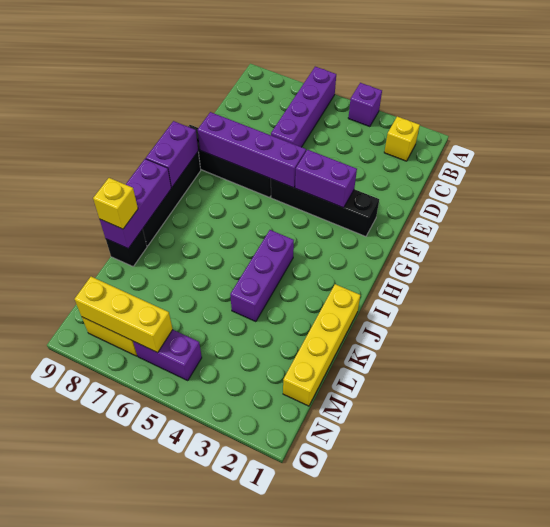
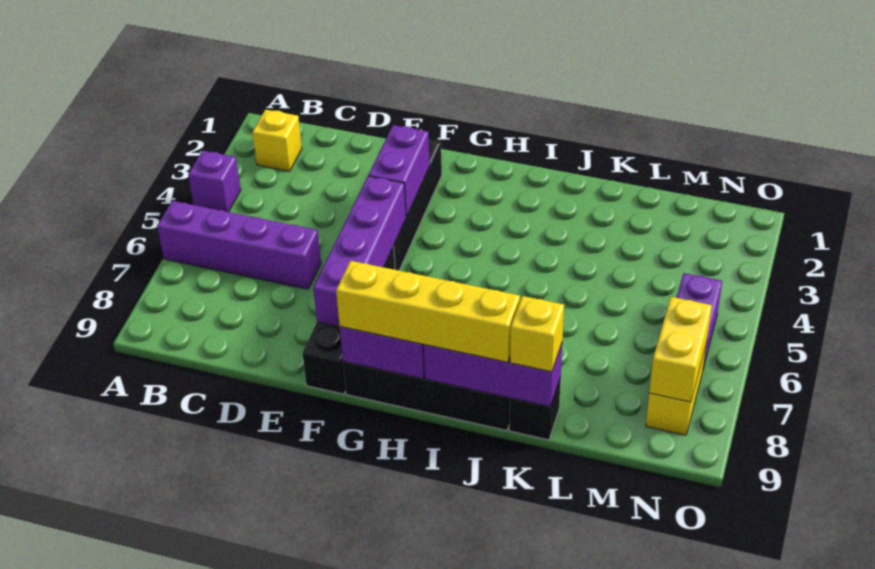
purple brick I4:K4 level 1 -> none
yellow brick J1:M1 level 1 -> yellow brick G9:J9 level 3
yellow brick N6:N8 level 2 -> yellow brick N7:N8 level 2

